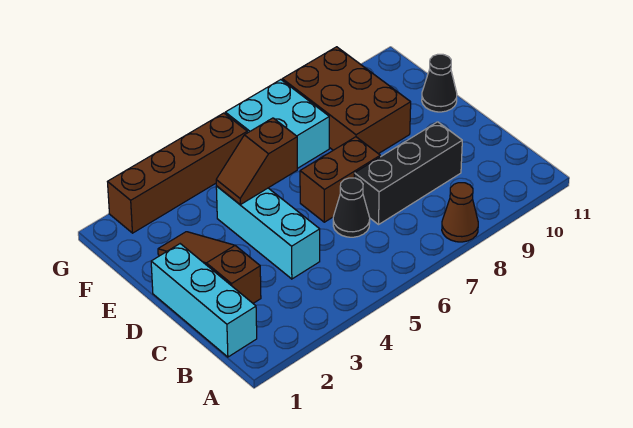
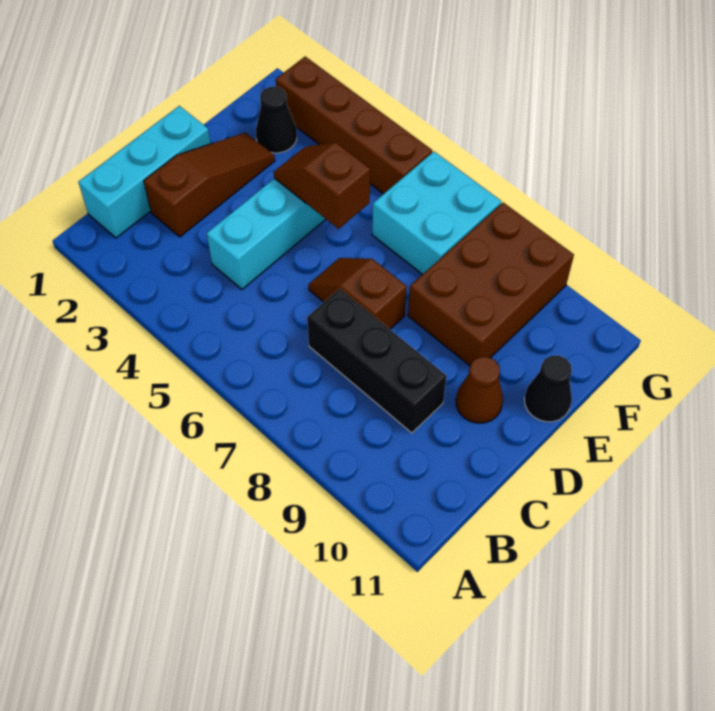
brown cone A8 level 1 -> brown cone D10 level 1
black cone C6 level 1 -> black cone F2 level 1
brown brick D6:D7 level 1 -> brown slope D6:D7 level 1 top 7

